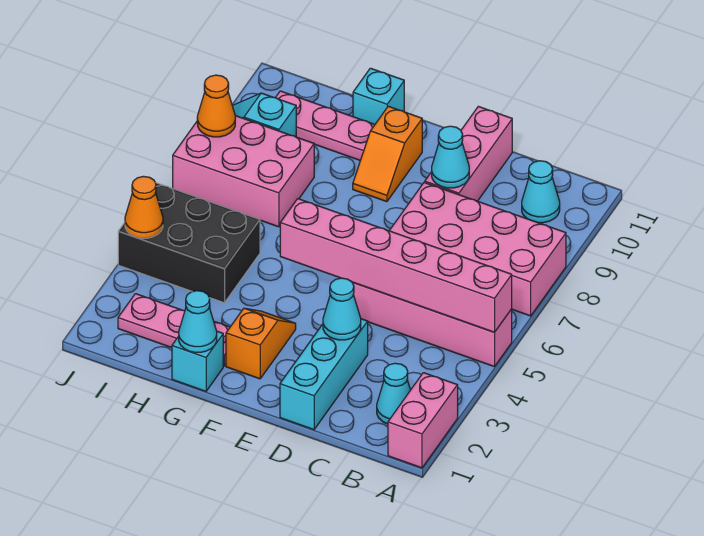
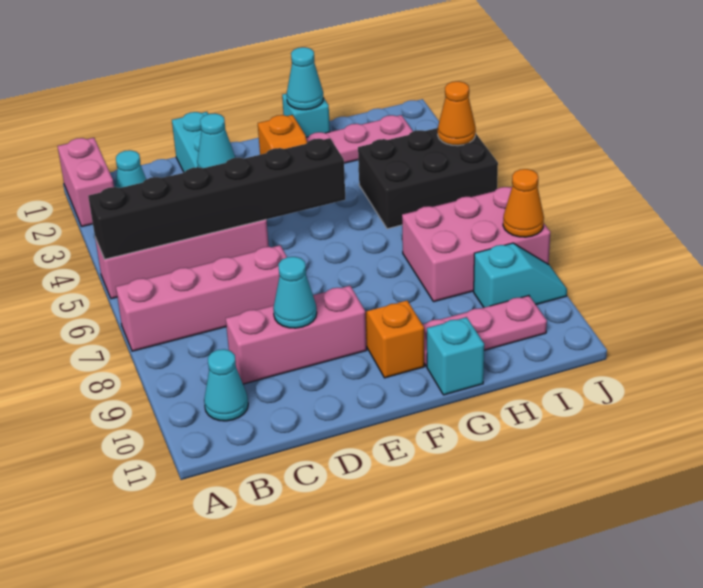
pink brick A5:F5 level 2 -> black brick A5:F5 level 2
pink brick A7:D8 level 1 -> pink brick A7:D7 level 1
pink brick D9:D11 level 1 -> pink brick C9:E9 level 1

